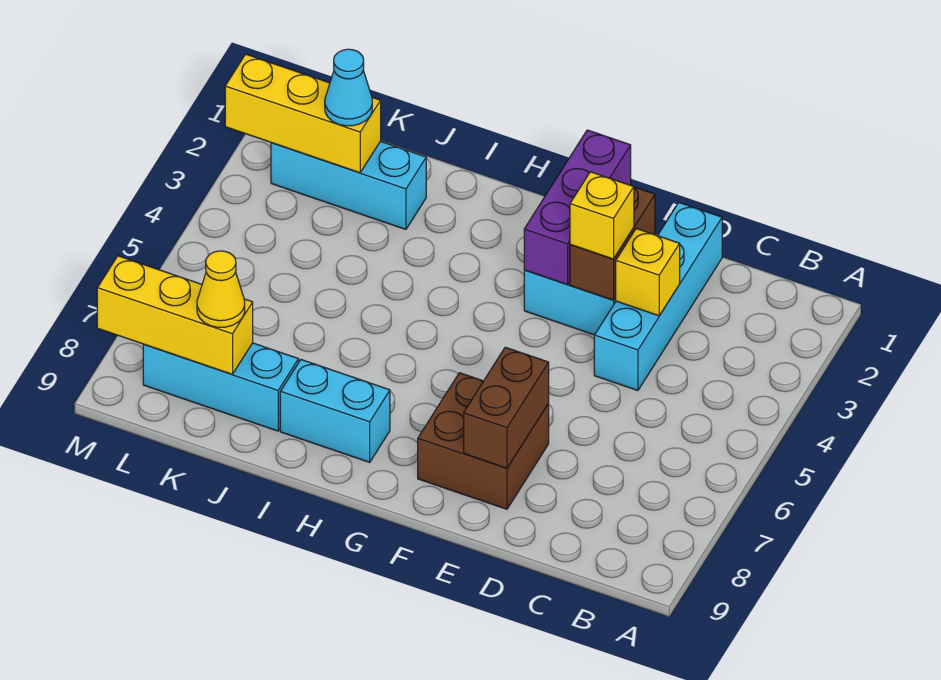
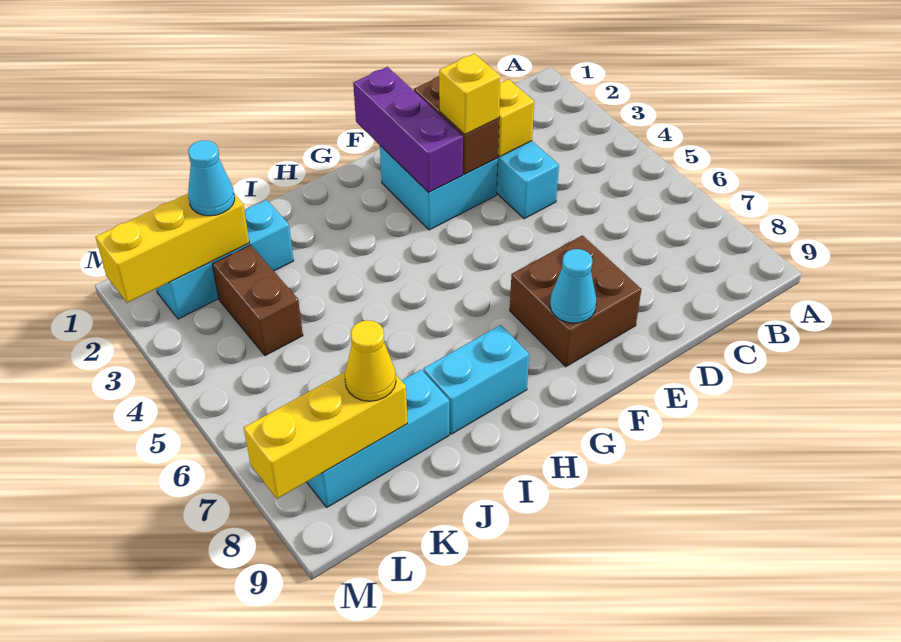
brown brick E7:E8 level 2 -> brown brick K3:K4 level 1
none -> cyan cone F8 level 2

